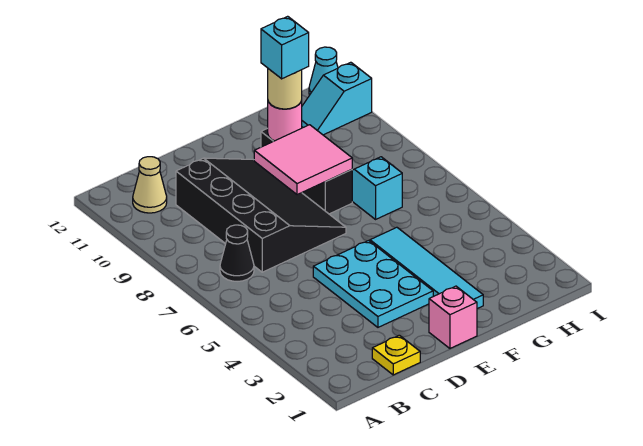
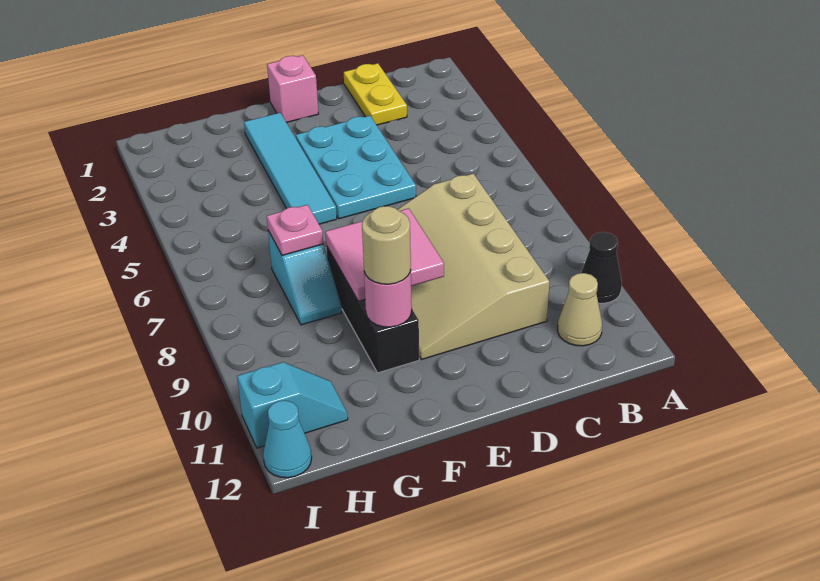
black cone B7 level 1 -> black cone A10 level 1
yellow plate C1 level 1 -> yellow plate C1:C2 level 1
black slope C7:E10 level 1 top C -> tan slope C7:E10 level 1 top C
cyan brick F10 level 4 -> none
none -> pink plate G7 level 2

